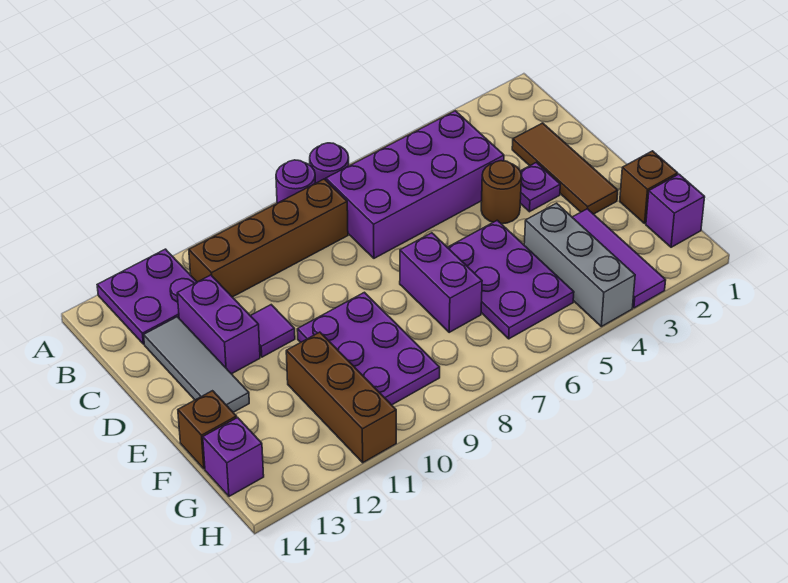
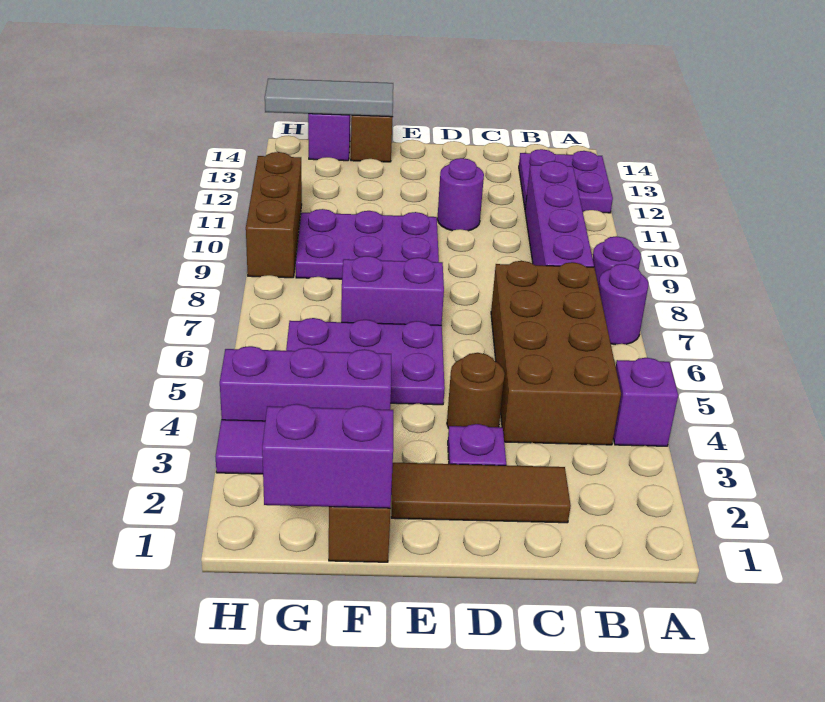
purple brick B4:C7 level 1 -> brown brick B4:C7 level 1
brown brick B8:B11 level 1 -> purple brick B8:B11 level 1
purple brick C12:D12 level 1 -> purple brick F1:G1 level 2
grey tile C13:E13 level 1 -> grey tile F14:H14 level 2
purple tile D11 level 1 -> purple round brick D11 level 1
grey brick F4:H4 level 1 -> purple brick F4:H4 level 1
brown brick F11:H11 level 1 -> brown brick H9:H11 level 1
purple brick G1 level 1 -> purple brick A4 level 1

